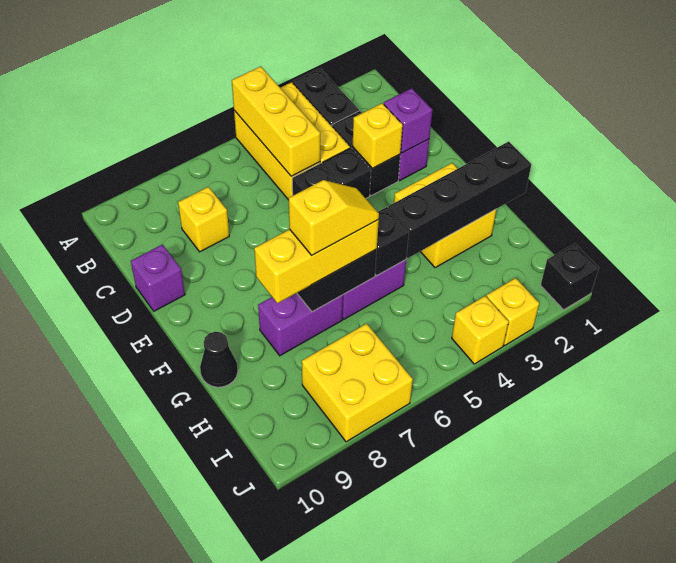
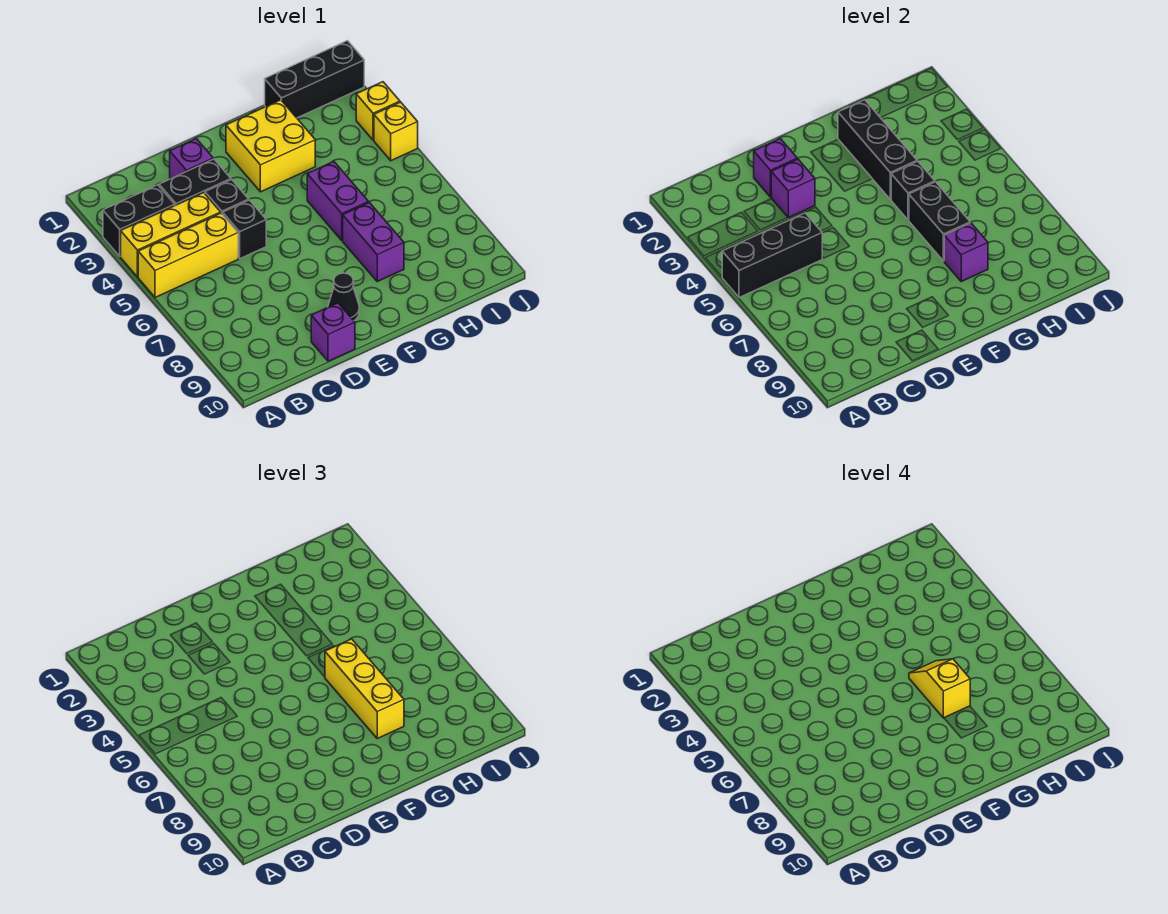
yellow brick A5:C5 level 2 -> black brick A5:C5 level 2
yellow brick C8 level 1 -> none
yellow brick D3 level 2 -> purple brick D3 level 2
black brick G1:G4 level 2 -> black brick G2:G4 level 2
none -> purple brick G8 level 2
black cone G10 level 1 -> black cone E9 level 1
yellow brick I7:J8 level 1 -> none
black brick J1 level 1 -> black brick H1:J1 level 1

